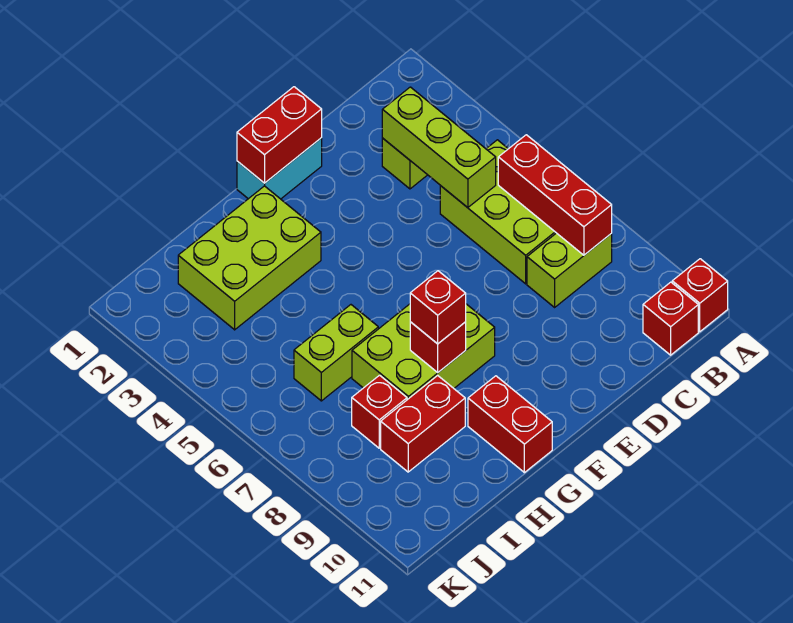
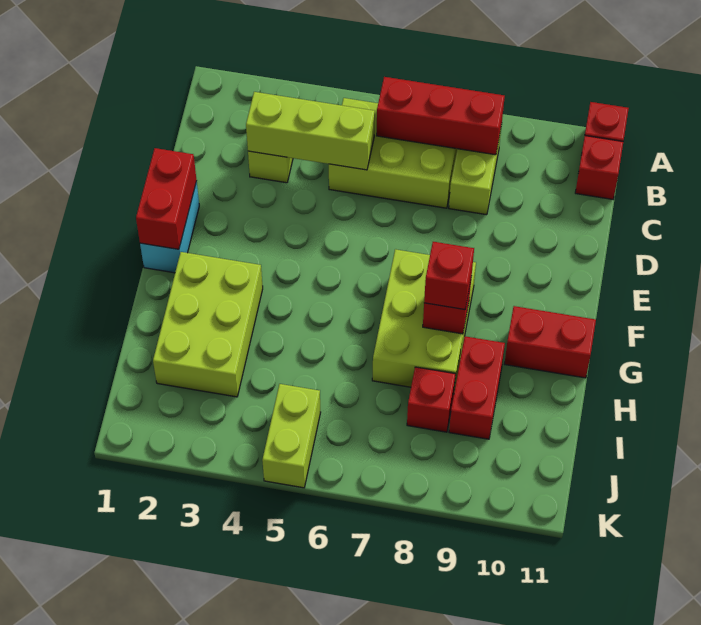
lime brick H6:I6 level 1 -> lime brick J5:K5 level 1

